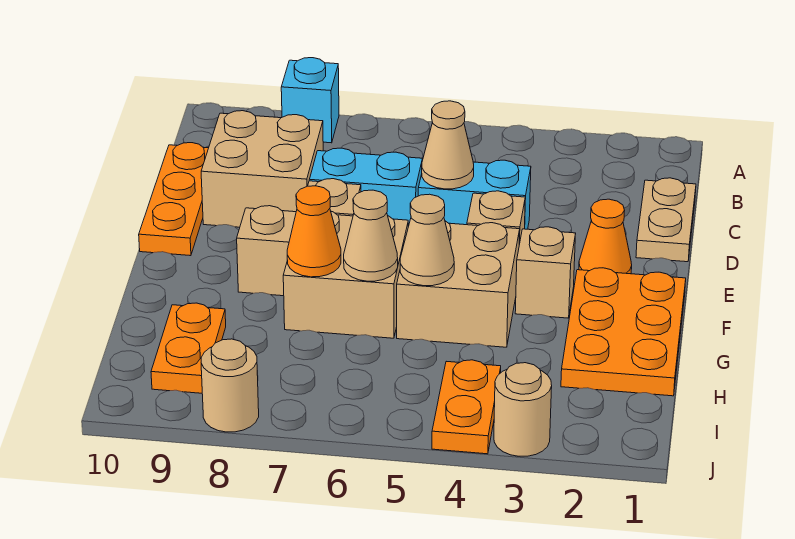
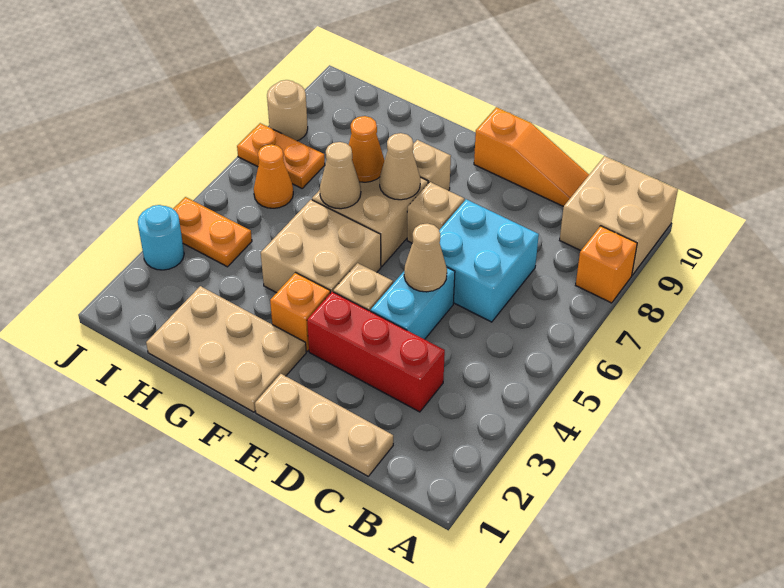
cyan brick A8 level 1 -> orange brick A8 level 1
tan plate C1:D1 level 1 -> tan plate C1:E1 level 1
none -> red brick C3:E3 level 1
tan brick C8:D9 level 1 -> tan brick A9:B10 level 1
orange plate C10:E10 level 1 -> orange slope C10:E10 level 1 top E
cyan brick D6:D7 level 1 -> cyan brick C6:D7 level 1
orange cone E2 level 1 -> orange cone I6 level 1
orange plate F1:H2 level 1 -> tan plate F1:H2 level 1
tan brick F3 level 1 -> orange brick F3 level 1
tan cone G5 level 2 -> tan cone F7 level 2
orange plate H9:I9 level 1 -> orange plate I7:J7 level 1
tan round brick J3 level 1 -> cyan round brick J3 level 1

